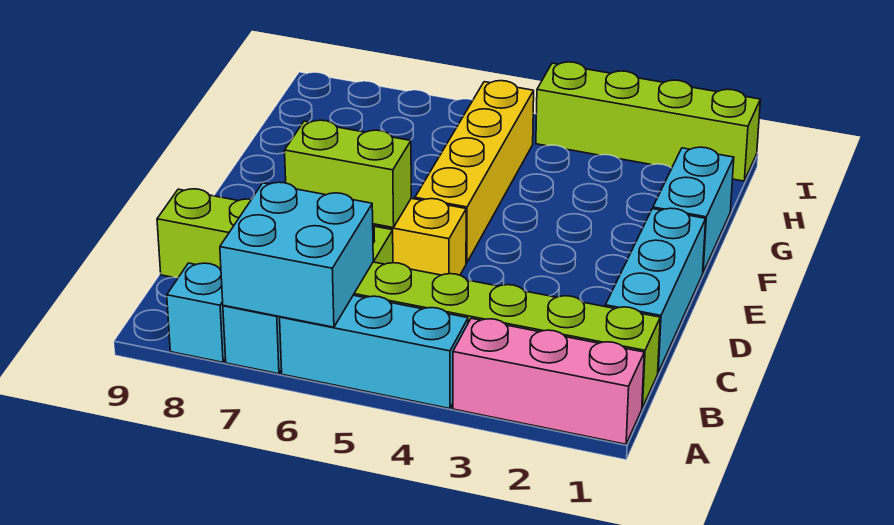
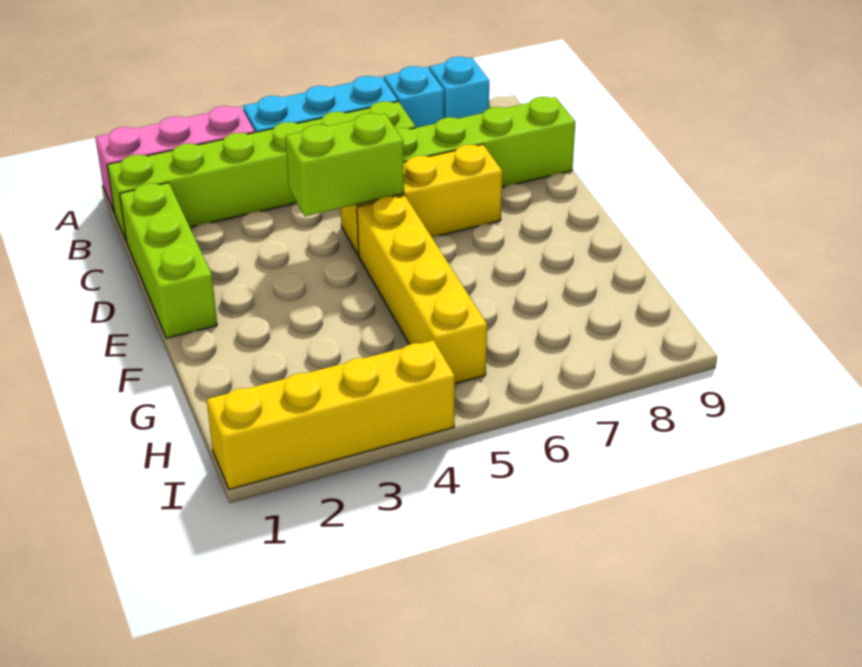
cyan brick A6:B7 level 2 -> none
cyan brick C1:E1 level 1 -> lime brick C1:E1 level 1
lime brick D6:D7 level 2 -> lime brick D4:D5 level 2
cyan brick F1:G1 level 1 -> none
lime brick I1:I4 level 1 -> yellow brick I1:I4 level 1

